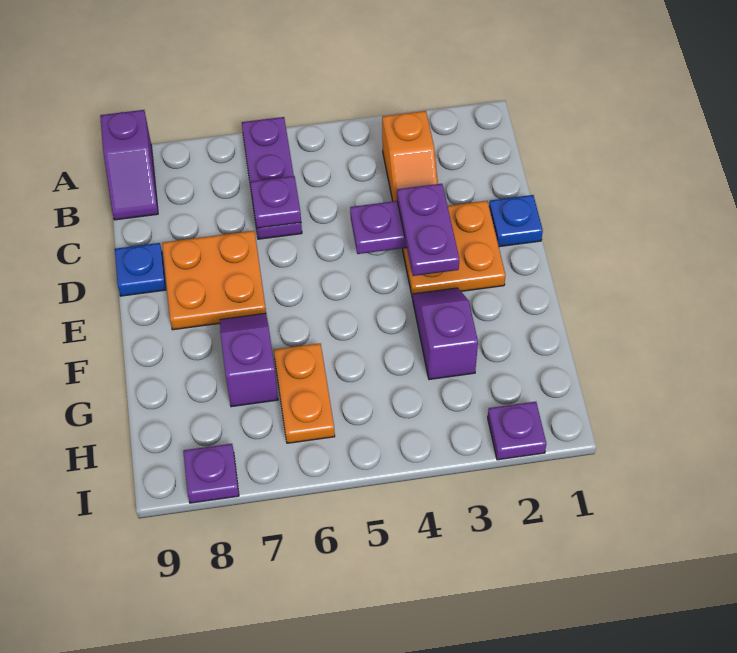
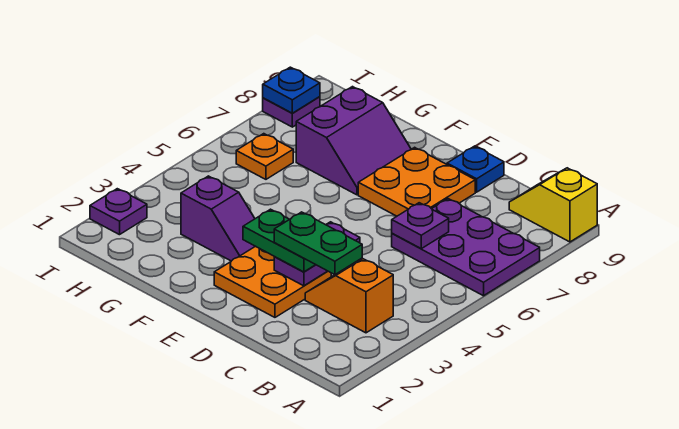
purple plate A6:C6 level 1 -> purple plate A6:C7 level 1
purple slope A9:B9 level 1 top A -> yellow slope A9:B9 level 1 top A
none -> green plate C3:D3 level 4
blue plate D1 level 1 -> blue plate I8 level 2
purple plate D3:E3 level 3 -> green plate D3:E3 level 3
purple slope F7:G7 level 1 top G -> purple slope F7:G8 level 1 top G
orange plate G6:H6 level 1 -> orange plate H6 level 1

